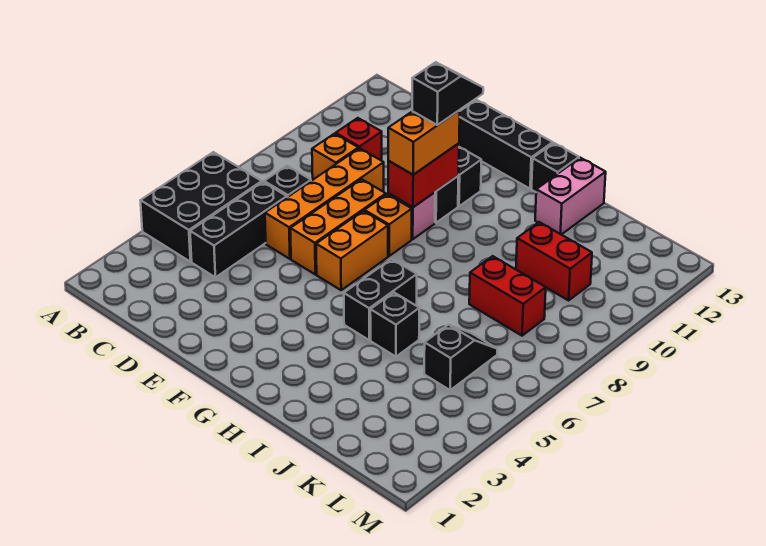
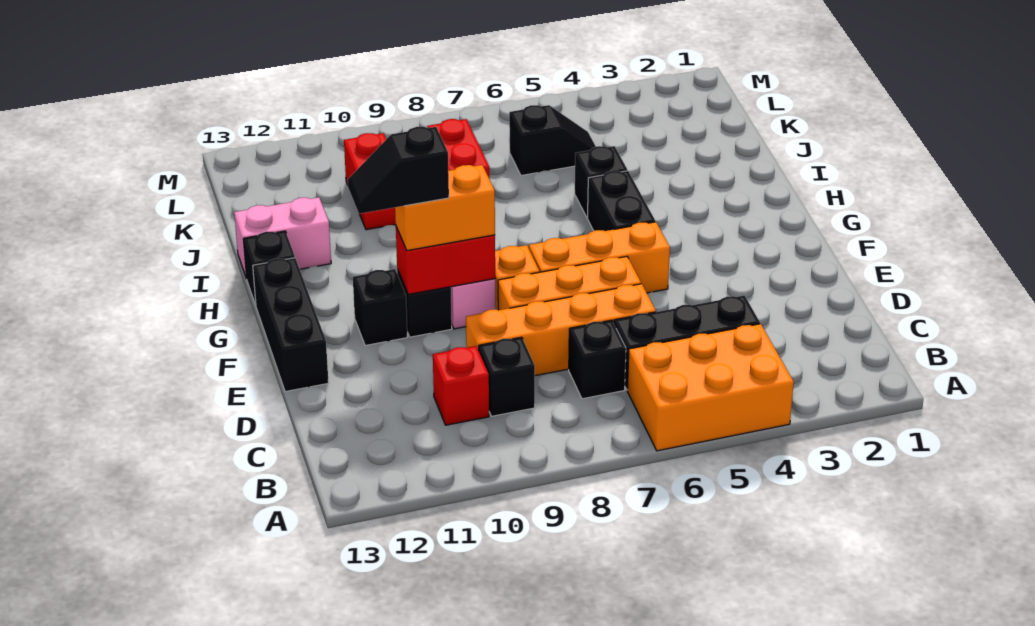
black brick A4:B6 level 1 -> orange brick A4:B6 level 1
orange brick C9 level 1 -> black brick C9 level 1
orange brick F6:F7 level 1 -> orange brick F5:F7 level 1
black brick H5:H6 level 1 -> black brick G5:H5 level 1
black slope K5:K6 level 1 top 5 -> black slope K5:K6 level 1 top 6

